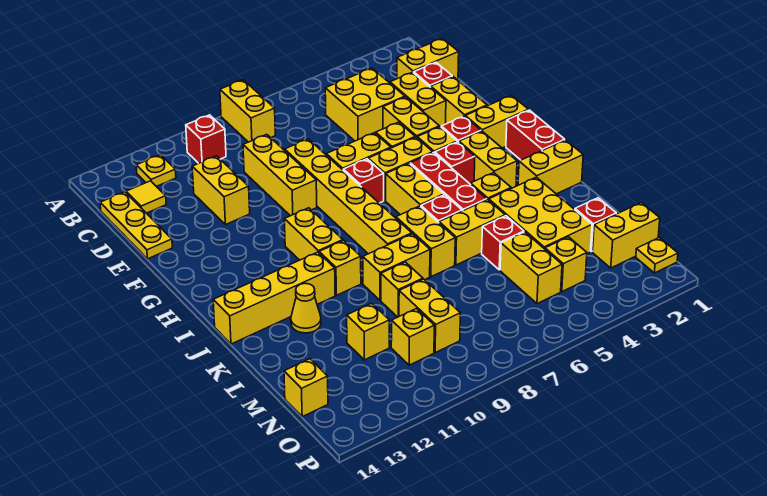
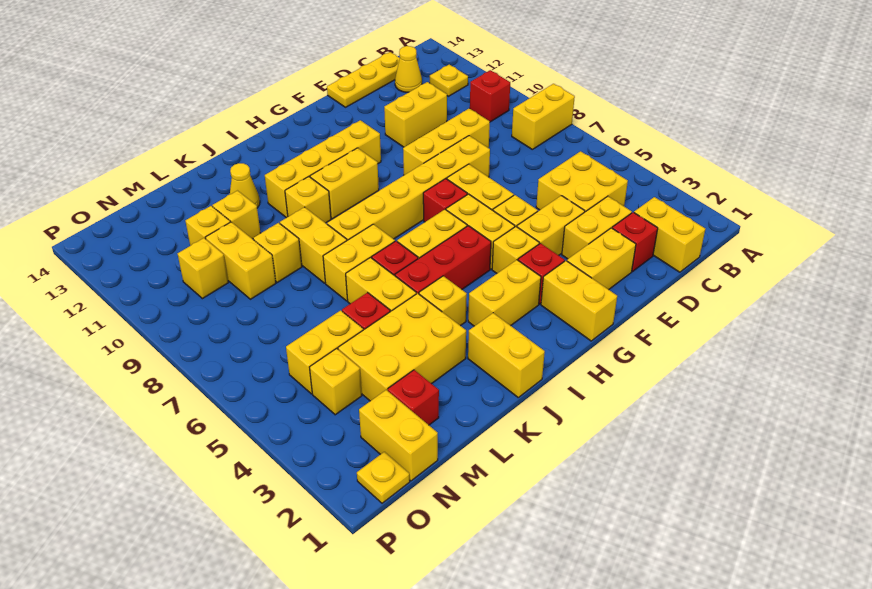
yellow tile C13 level 1 -> yellow cone C13 level 1
red brick H1:I1 level 1 -> none
red brick H4 level 1 -> none
yellow brick J11:J14 level 1 -> yellow brick G11:J11 level 1
yellow brick M9:N9 level 1 -> yellow brick M9:M10 level 1
yellow brick N14 level 1 -> yellow brick L11 level 1

